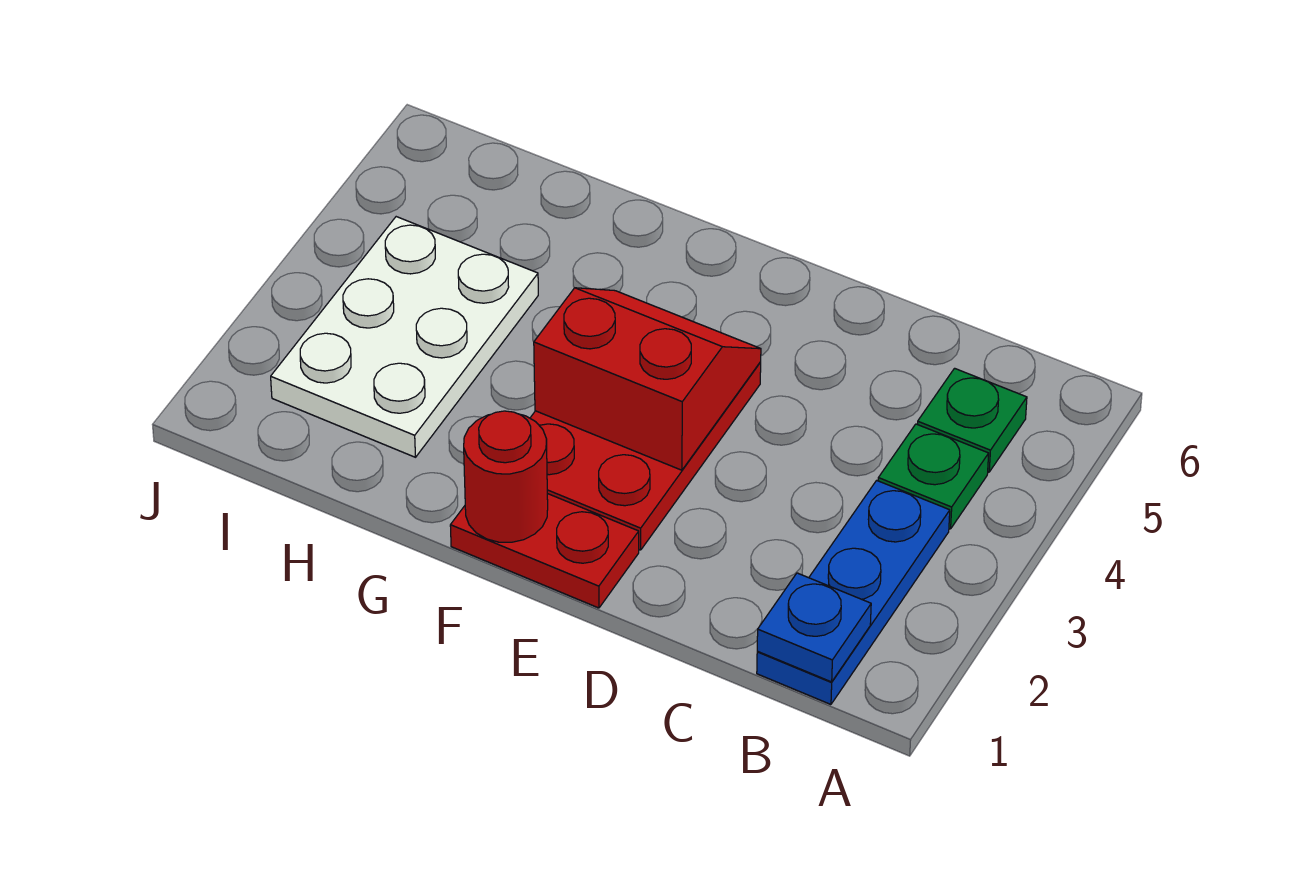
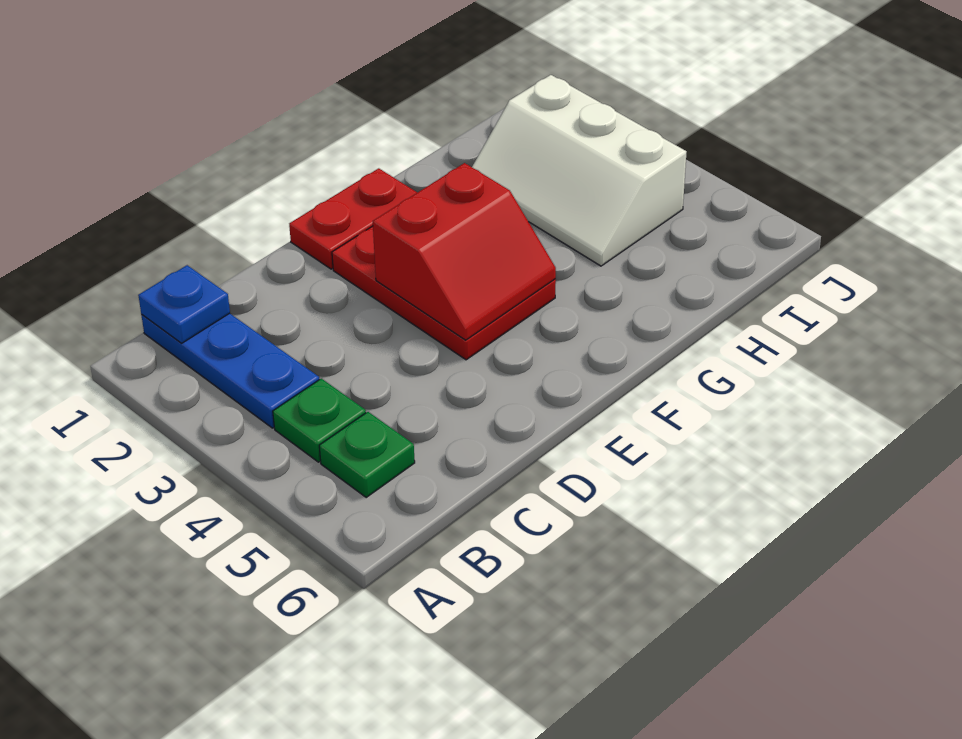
red round brick F1 level 2 -> none
white plate H2:I4 level 1 -> white slope H2:I4 level 1 top I

